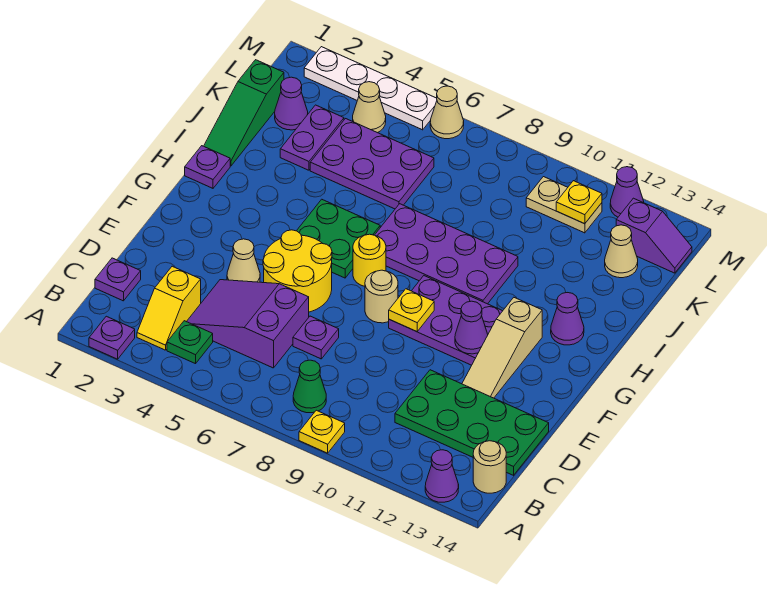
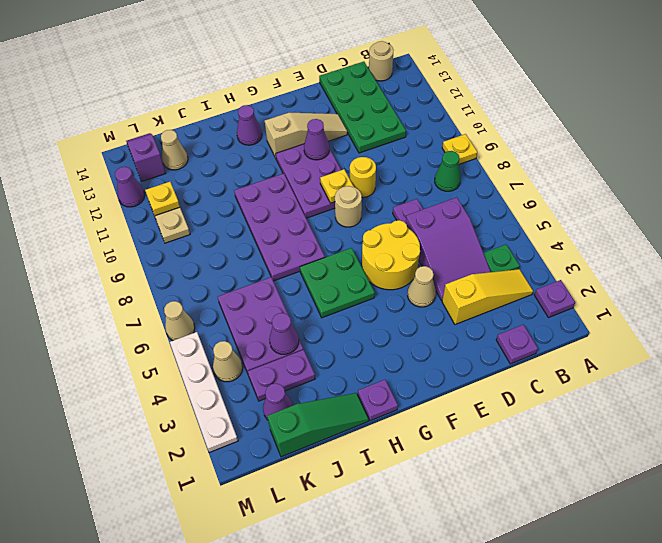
purple cone A13 level 1 -> purple cone J4 level 2
yellow slope B3:C3 level 1 top C -> yellow slope B3:D3 level 1 top D
yellow round brick G7 level 1 -> yellow round brick E9 level 1

